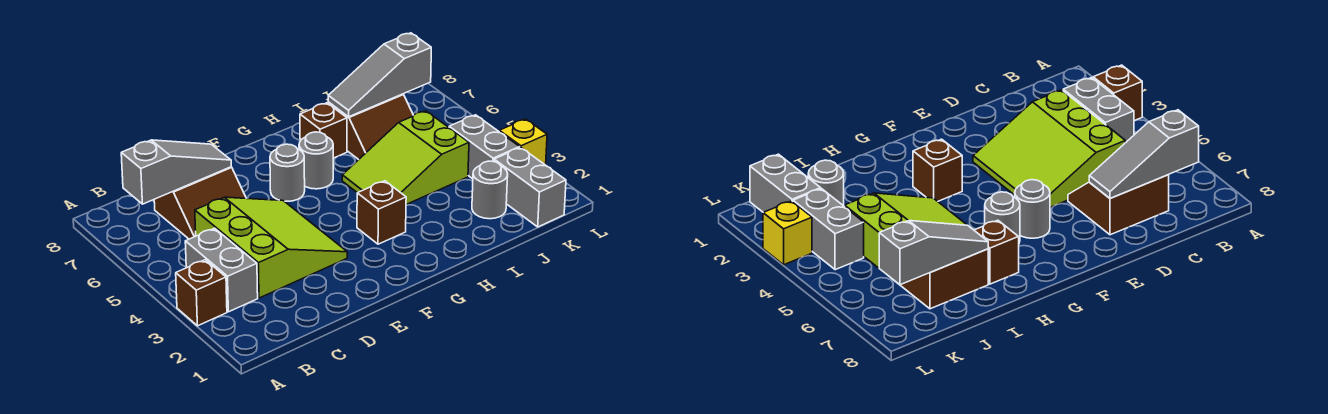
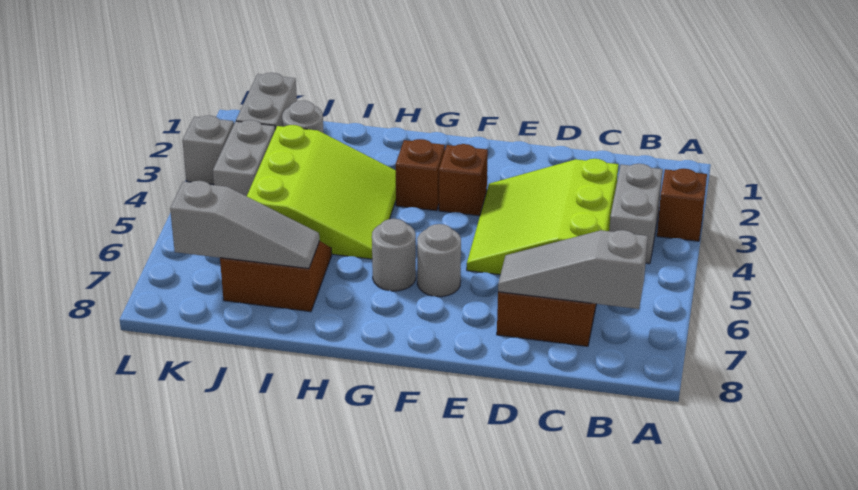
lime slope H4:J5 level 1 top J -> lime slope H3:J5 level 1 top J
brown brick H7 level 1 -> brown brick F3 level 1
yellow brick L3 level 1 -> grey brick L3 level 1

